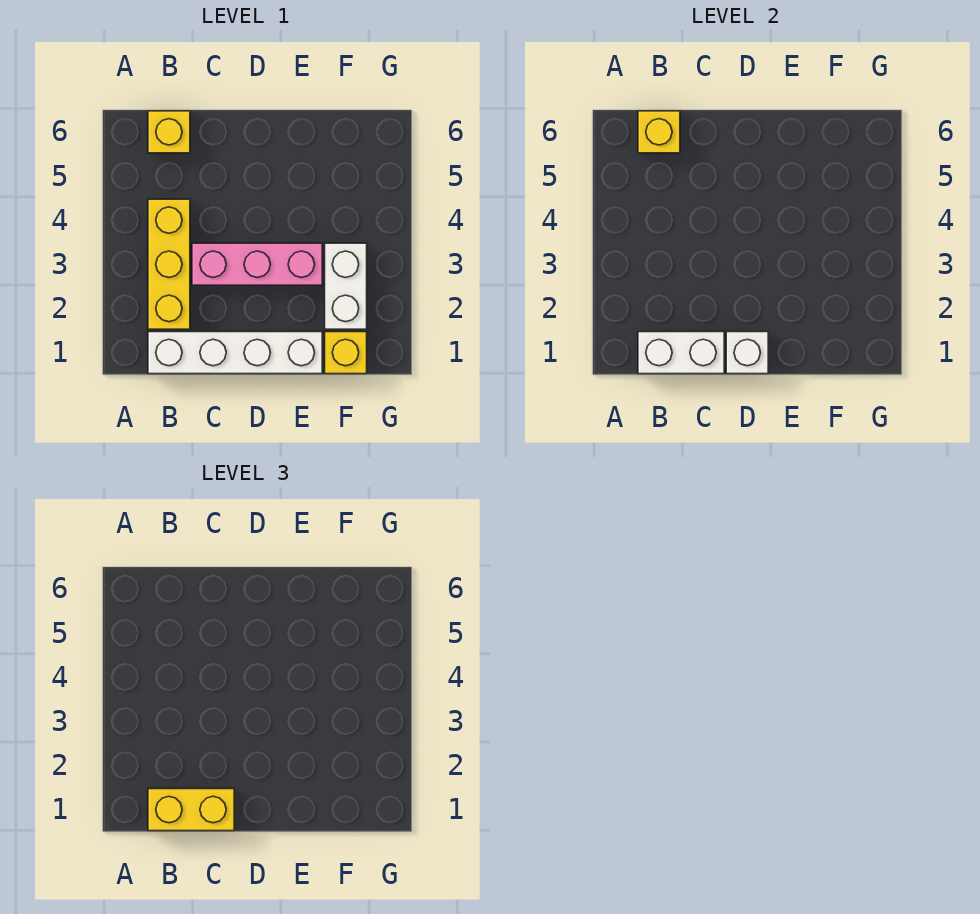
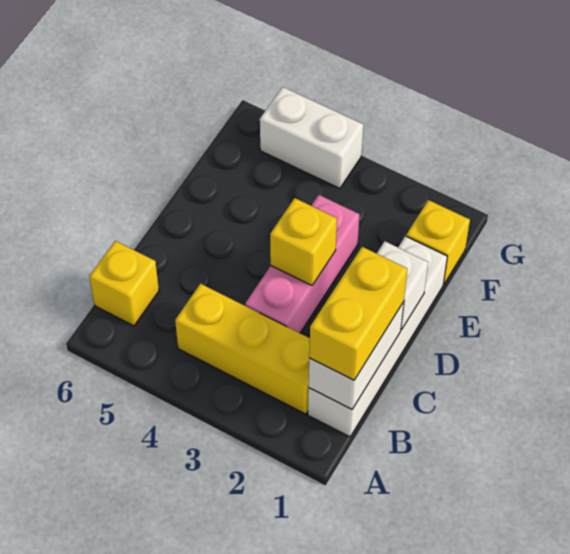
yellow brick B6 level 2 -> yellow brick D3 level 2
white brick F2:F3 level 1 -> white brick G4:G5 level 1

